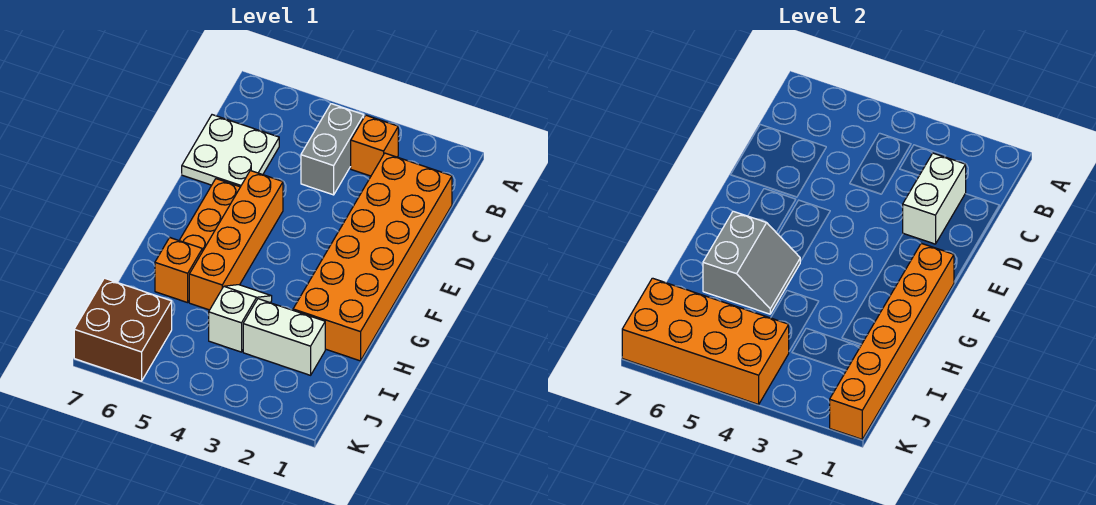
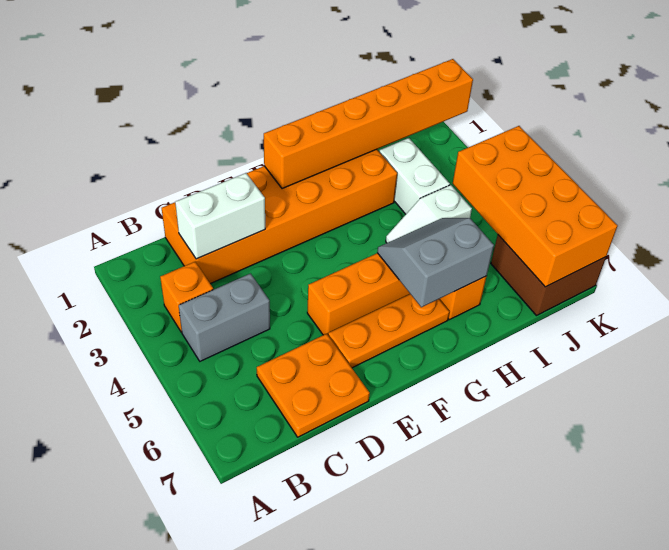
white plate C6:D7 level 1 -> orange plate C6:D7 level 1

